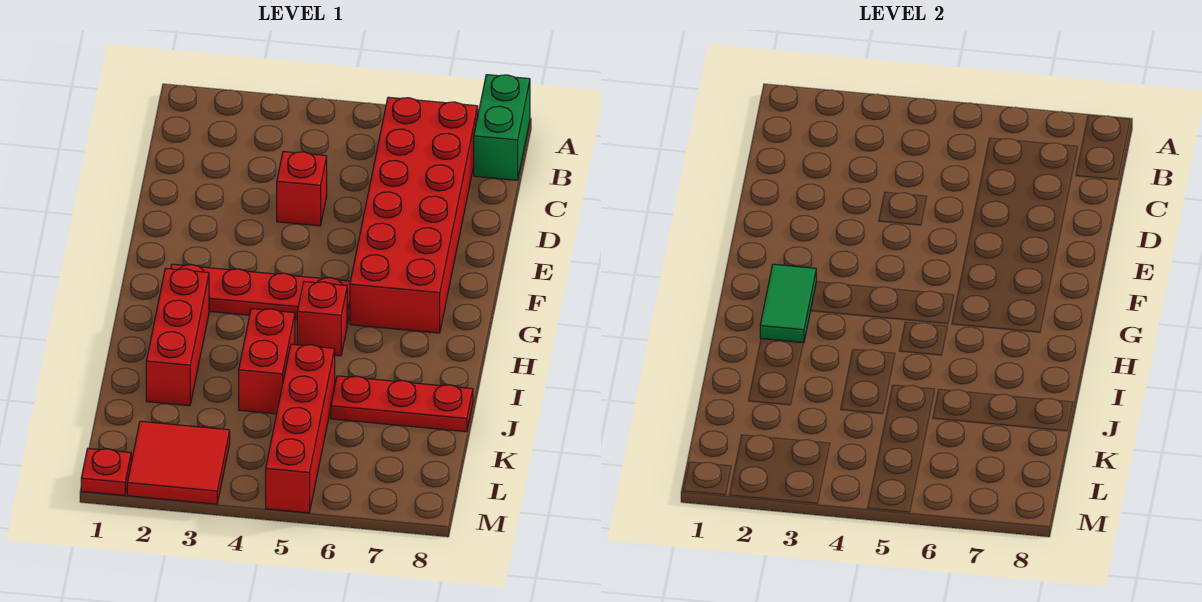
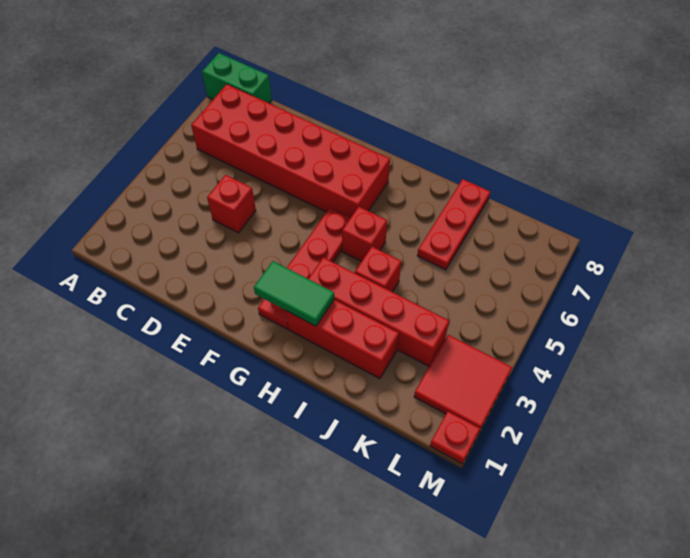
red brick I4:J4 level 1 -> red brick I4 level 1
red brick J5:M5 level 1 -> red brick H3:K3 level 1

